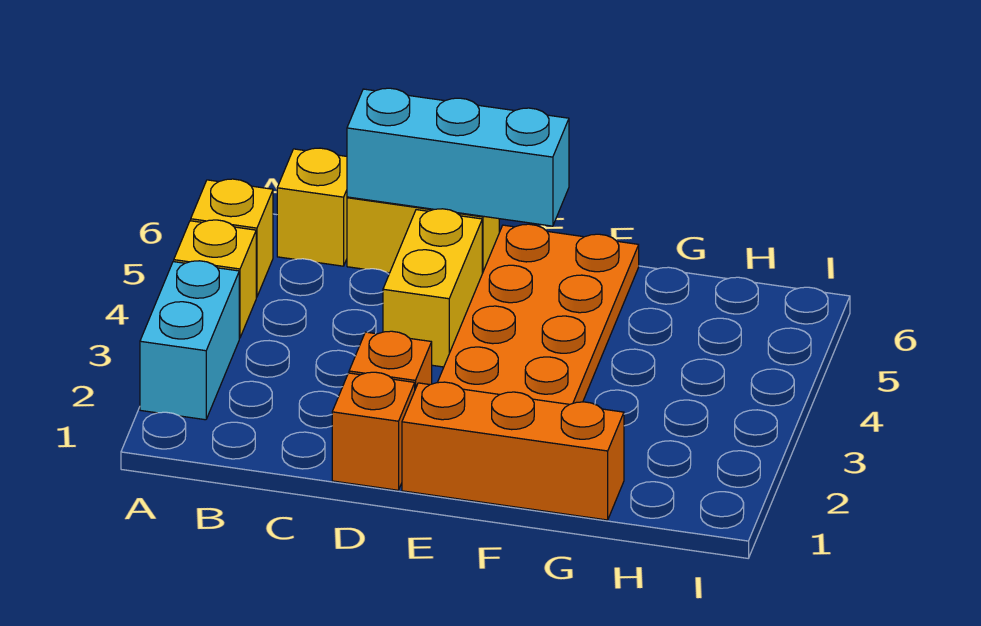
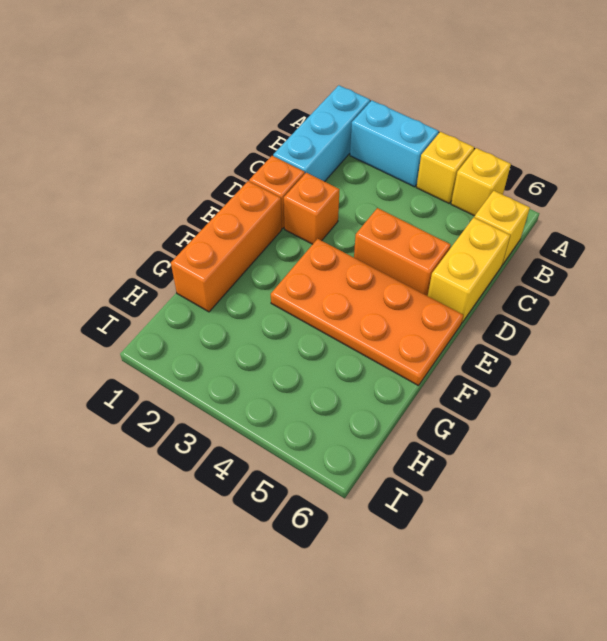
cyan brick C6:E6 level 2 -> cyan brick A1:C1 level 1
yellow brick D4:D5 level 1 -> orange brick D4:D5 level 1

